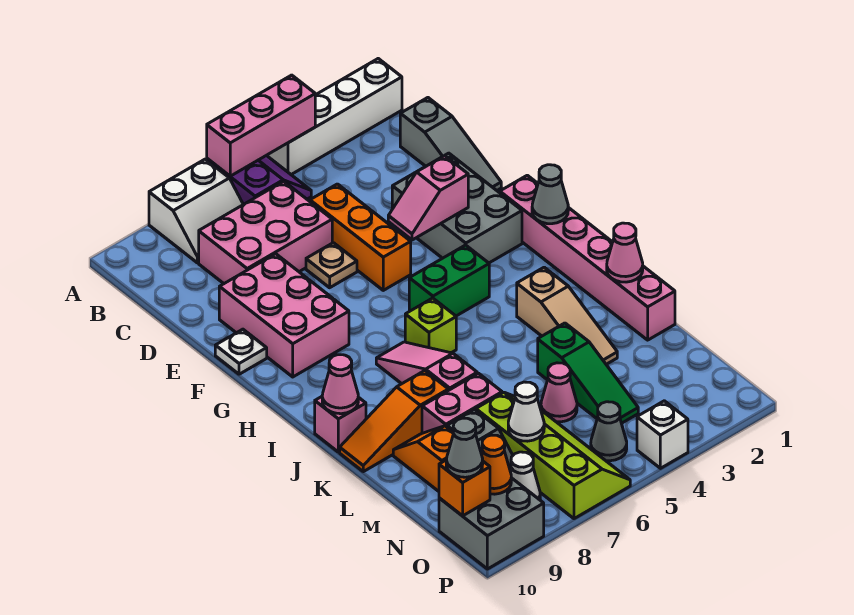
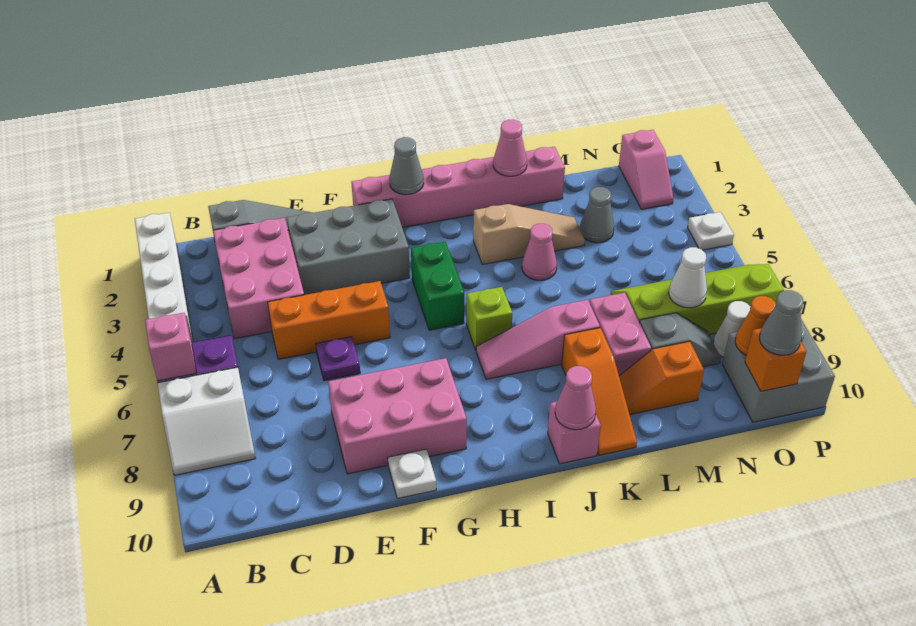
pink brick A4:A6 level 2 -> pink brick A6 level 2
white slope A7:B8 level 1 top A -> white slope A7:B8 level 1 top 7
pink brick C6:D8 level 1 -> pink brick C2:D4 level 1
tan plate E6 level 1 -> purple plate E6 level 1
pink slope F3:F4 level 2 top 3 -> pink slope O1:O2 level 1 top 1
green slope L4:N4 level 1 top L -> none
pink cone M5 level 1 -> pink cone K4 level 1
grey cone O5 level 1 -> grey cone M3 level 1
white brick P4 level 1 -> white plate P4 level 1

